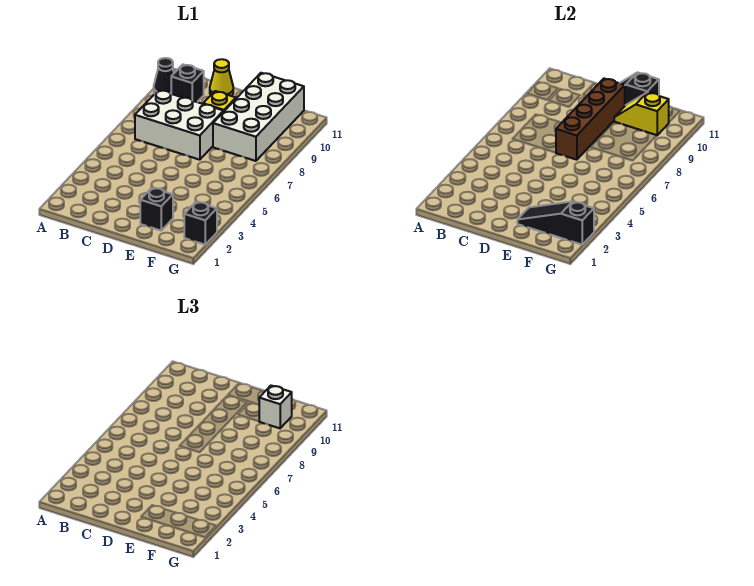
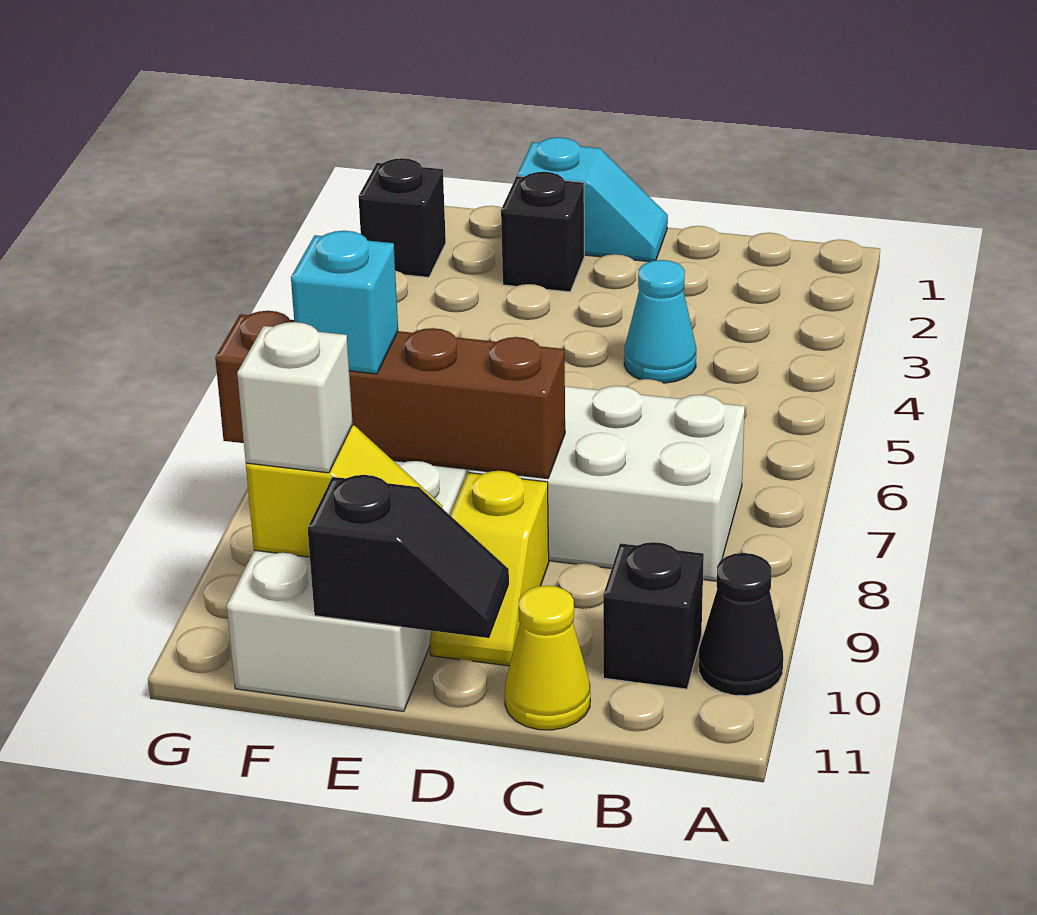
none -> cyan cone C4 level 1
none -> cyan slope D1:E1 level 1 top E
brown brick D7:D10 level 2 -> brown brick D8:G8 level 2
black slope E2:G2 level 2 top G -> none
none -> cyan brick F8 level 3

